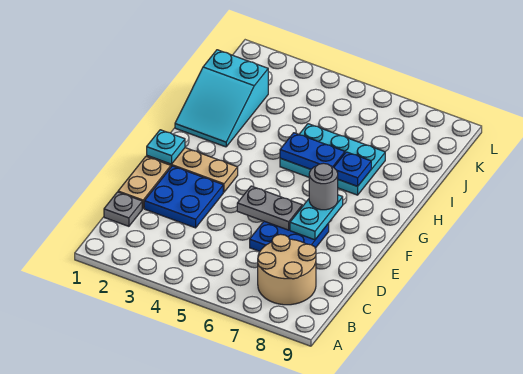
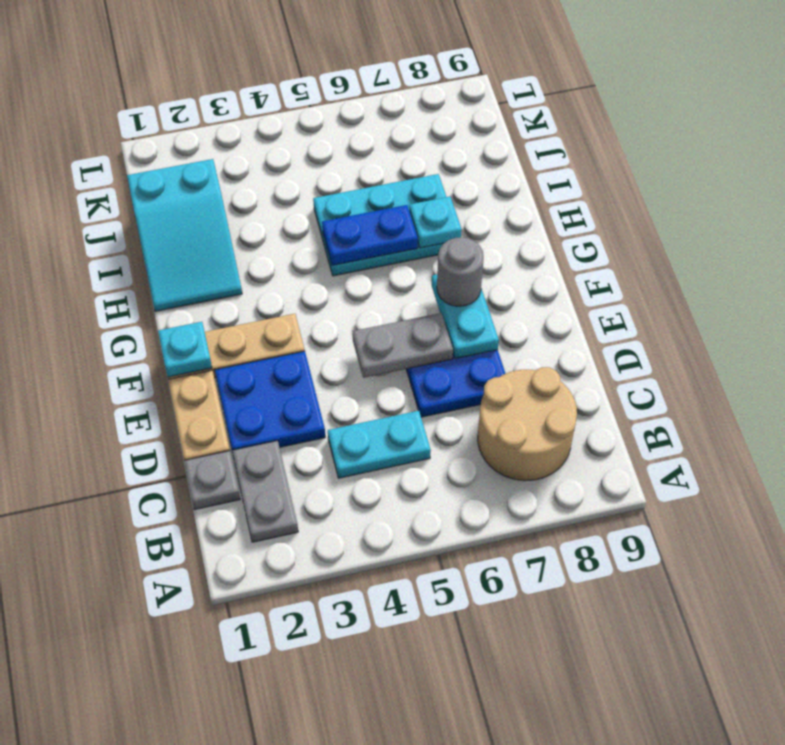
none -> grey plate B2:C2 level 1
none -> cyan plate C4:C5 level 1
blue plate H7 level 2 -> cyan plate H7 level 2

